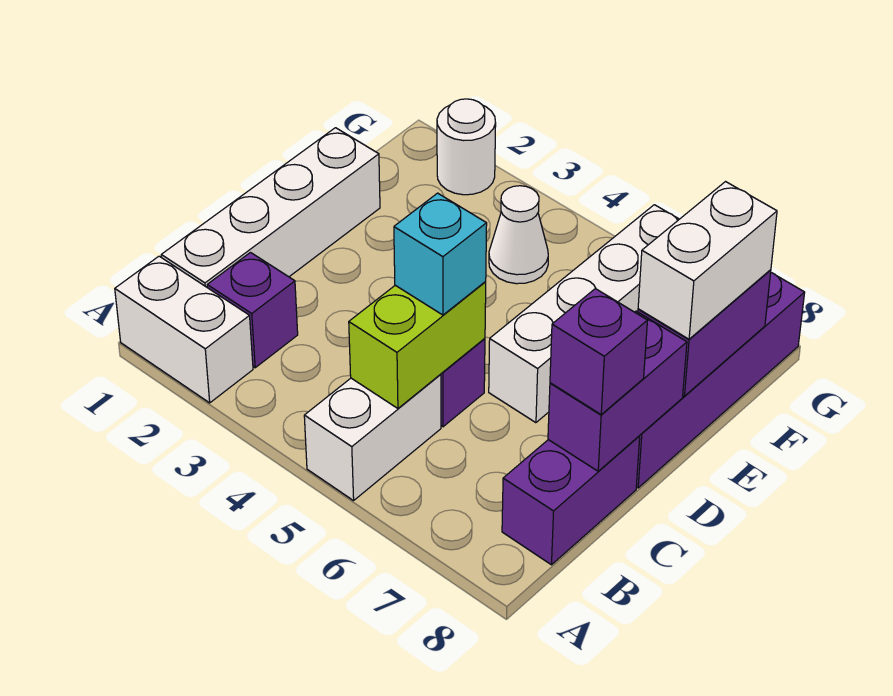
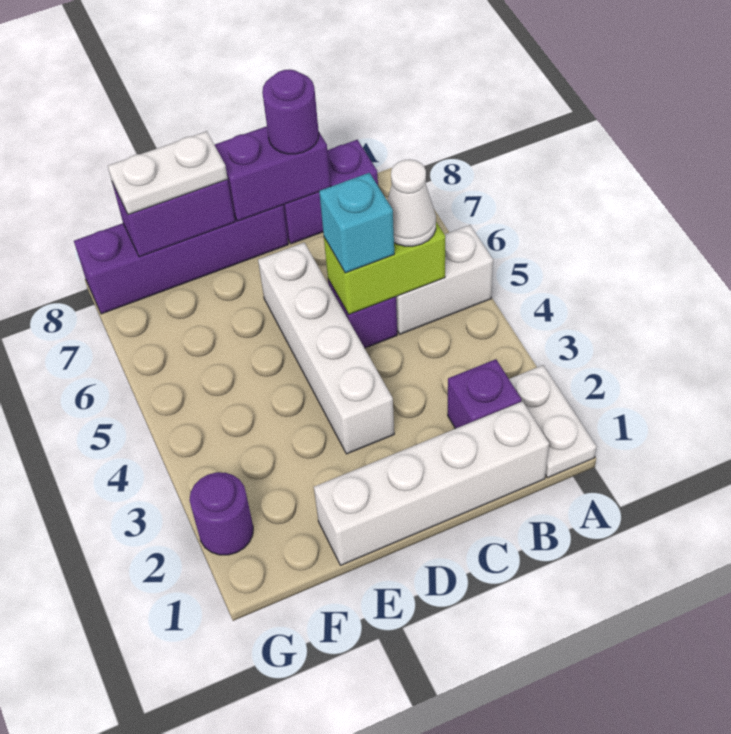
white brick A1:A2 level 1 -> white plate A1:A2 level 1
purple brick C8 level 3 -> purple round brick C8 level 3
white brick D6:G6 level 1 -> white brick D3:D6 level 1
white brick E8:F8 level 3 -> white plate E8:F8 level 3
white cone F4 level 1 -> white cone B5 level 3
white round brick G2 level 1 -> purple round brick G2 level 1

